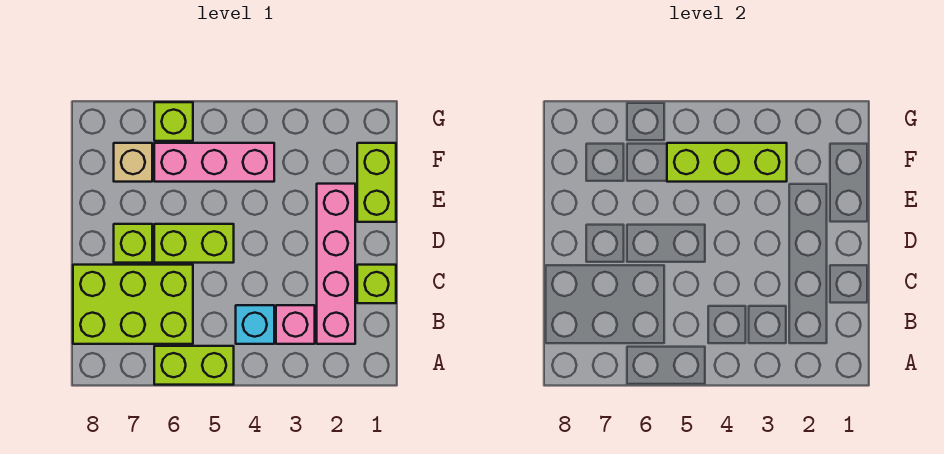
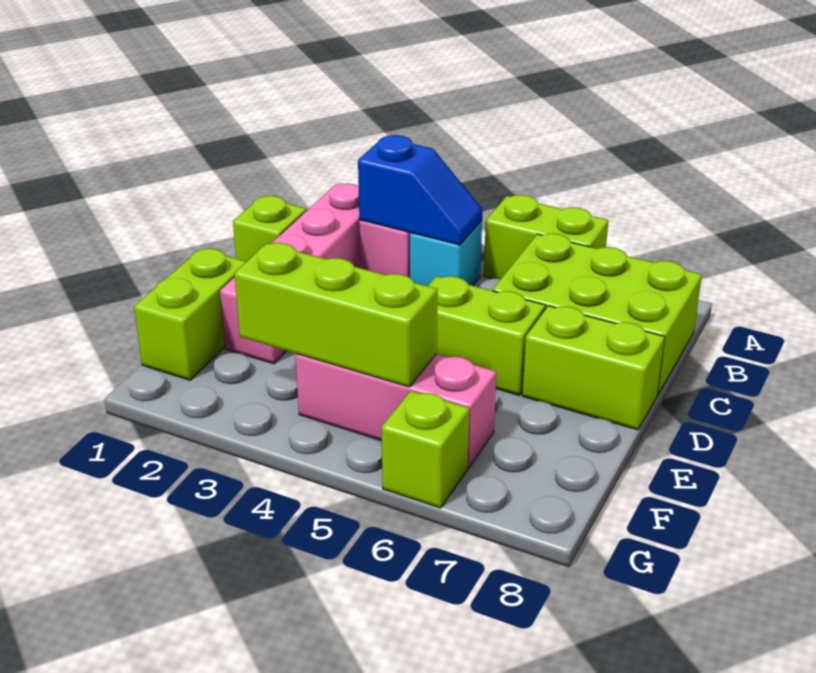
none -> blue slope B3:B4 level 2 top 3
lime brick D7 level 1 -> lime brick D7:D8 level 1
tan brick F7 level 1 -> none

